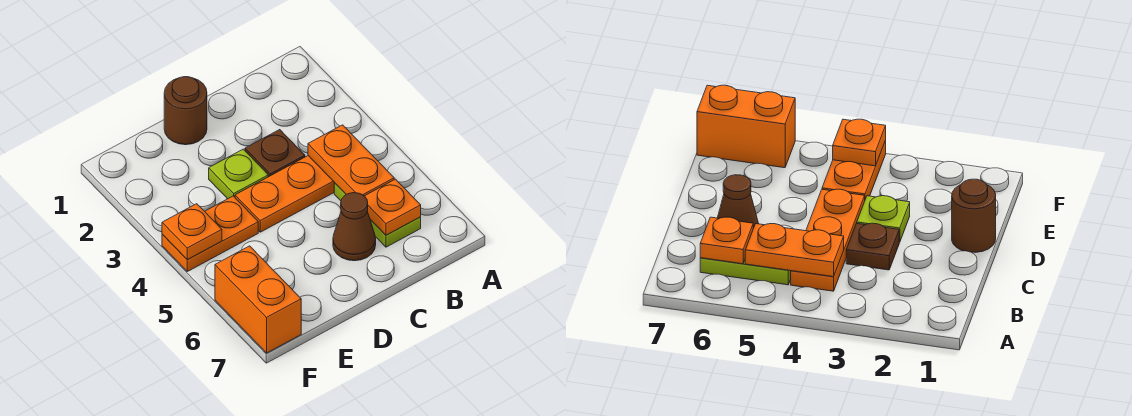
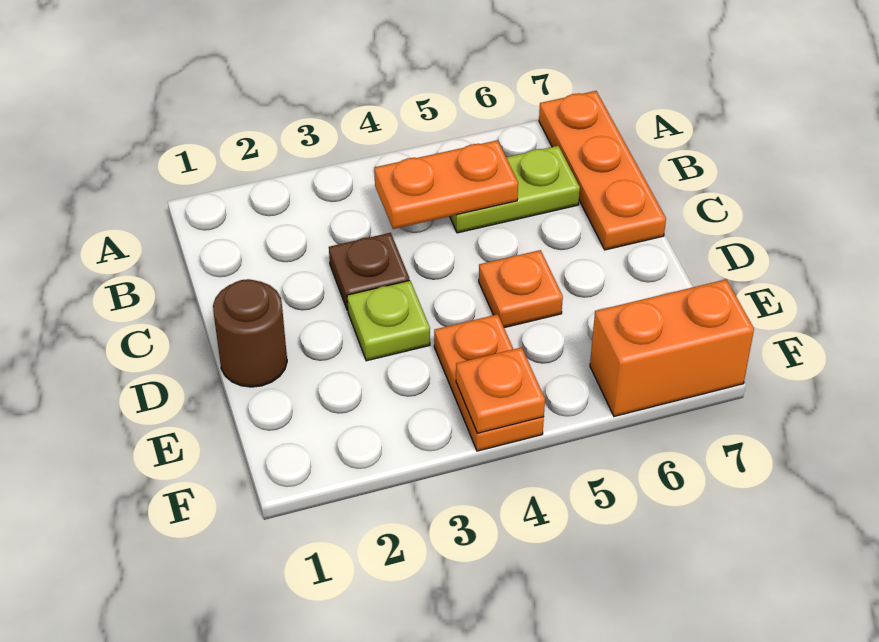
orange plate B4:D4 level 1 -> orange plate A7:C7 level 1
orange plate B6 level 2 -> orange plate D5 level 1
brown cone C6 level 1 -> none

